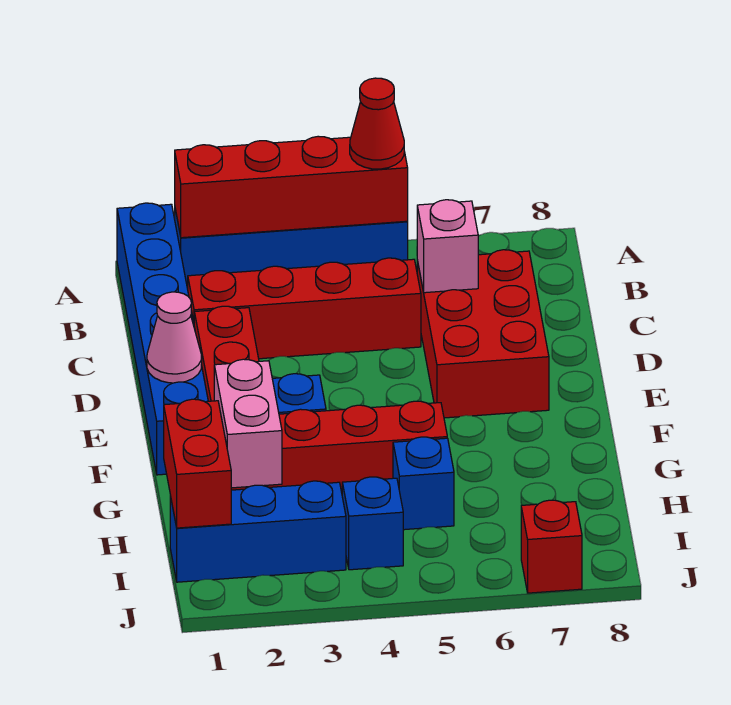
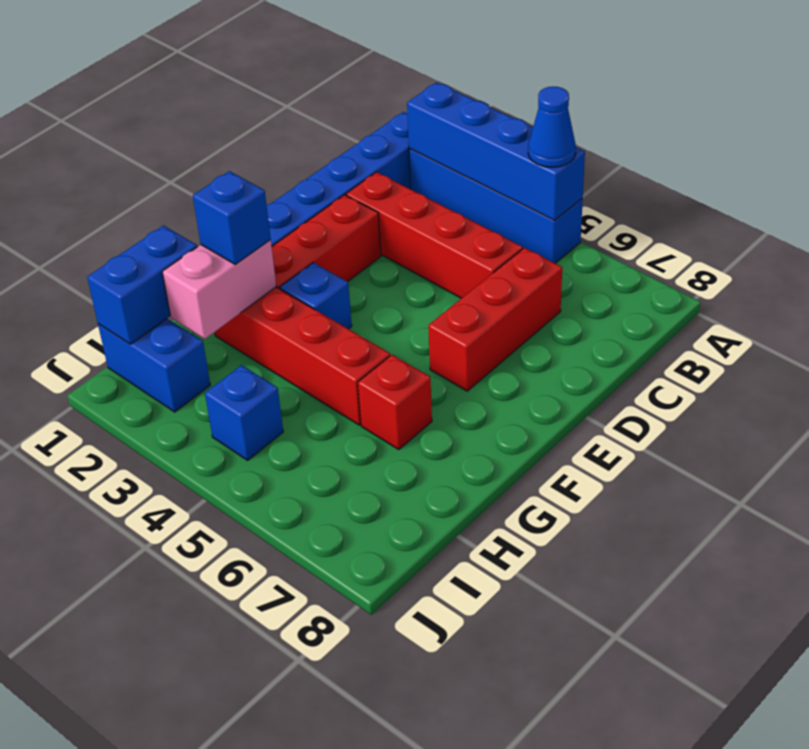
red brick A2:A5 level 2 -> blue brick A2:A5 level 2
red cone A5 level 3 -> blue cone A5 level 3
red brick C6:E7 level 1 -> red brick C6:E6 level 1
pink brick C6 level 2 -> none
pink cone E1 level 2 -> none
red brick H1:I1 level 2 -> blue brick H1:I1 level 2
blue brick H5 level 1 -> blue brick G2 level 3
blue brick I1:I3 level 1 -> blue brick I1:I2 level 1
red brick J7 level 1 -> red brick G6 level 1

